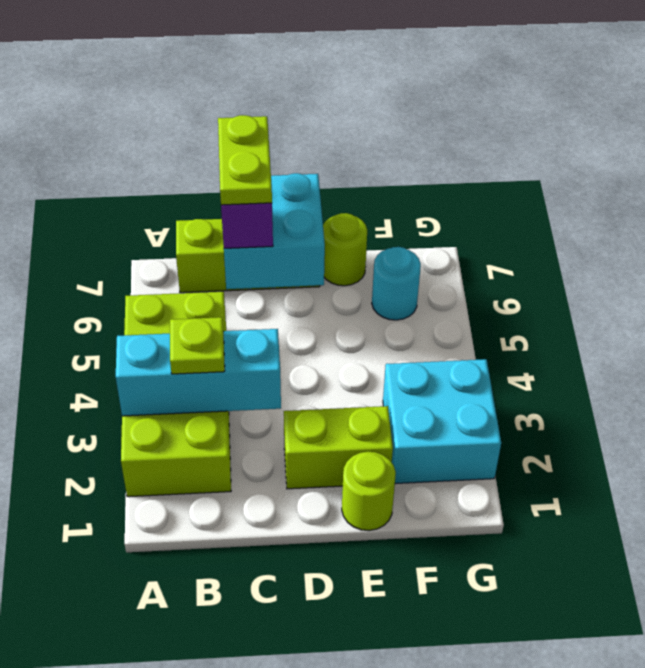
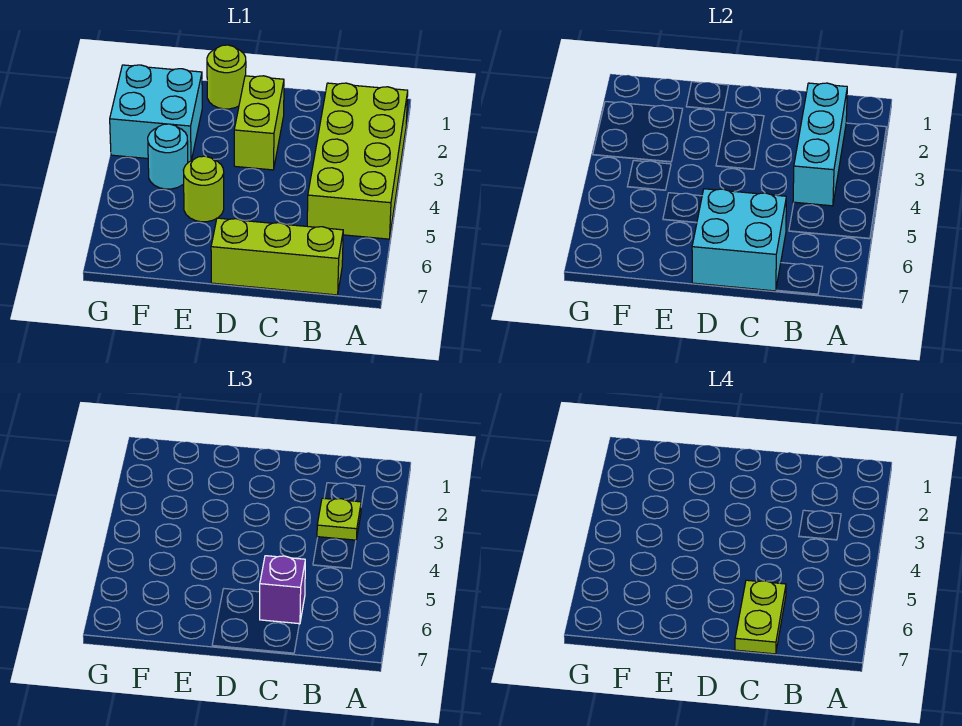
cyan brick A3:C3 level 2 -> cyan brick B2:B4 level 2
lime brick D2:E2 level 1 -> lime brick D2:D3 level 1
lime round brick E7 level 1 -> lime round brick E5 level 1
cyan round brick F6 level 1 -> cyan round brick F4 level 1

